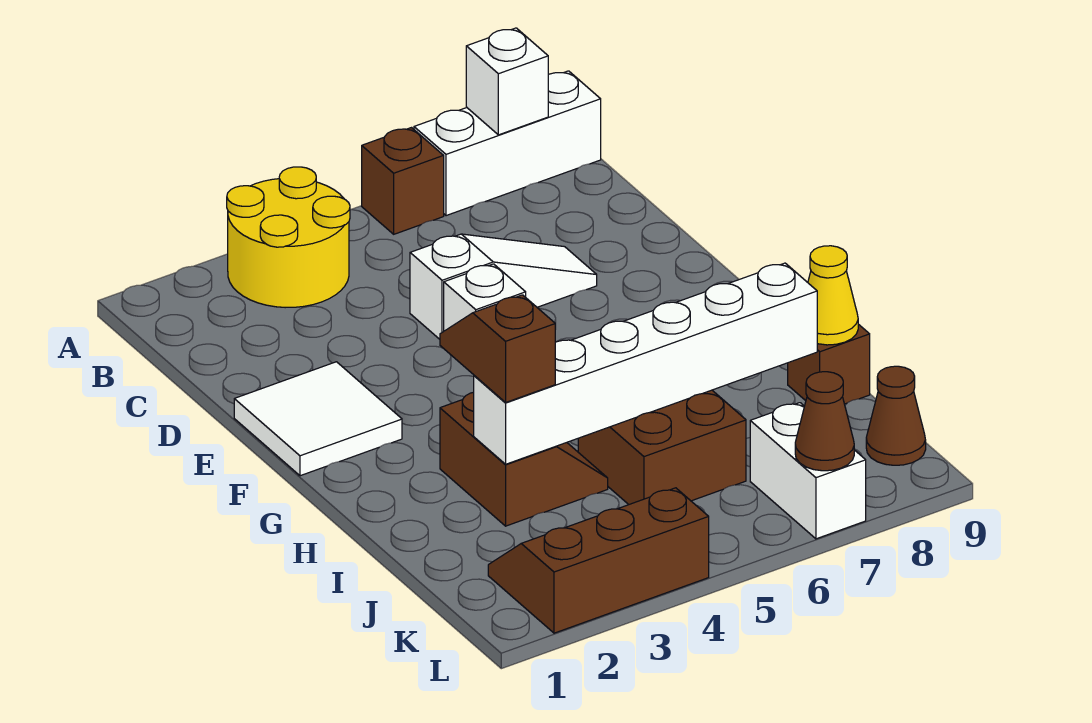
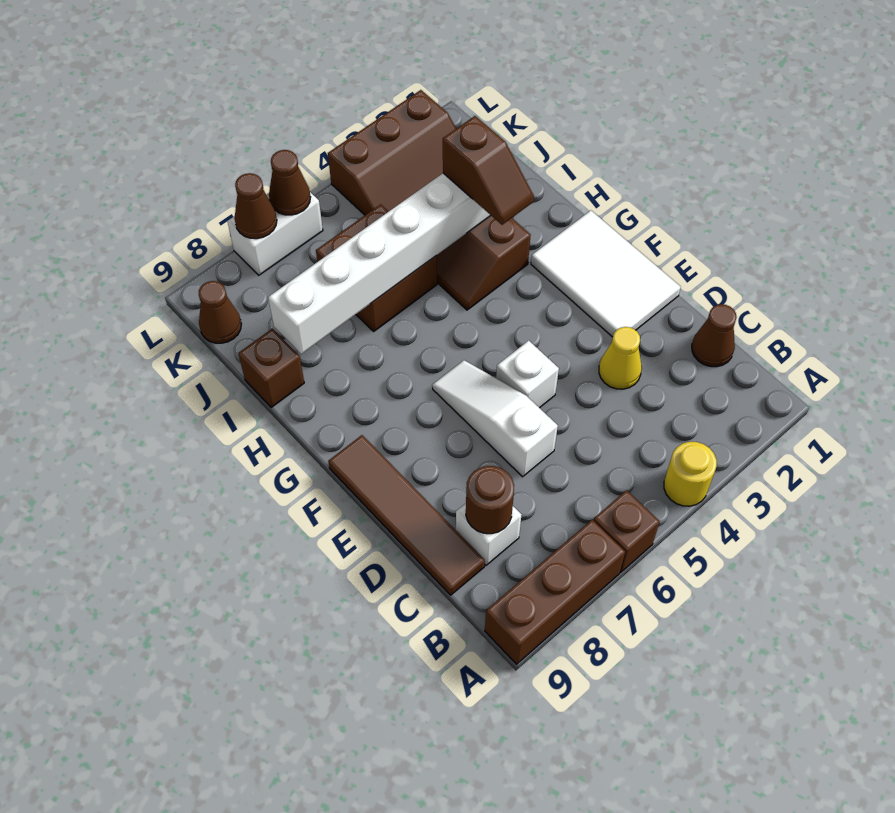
yellow round brick A3:B4 level 1 -> yellow round brick A4 level 1
white brick A7:A9 level 1 -> brown brick A7:A9 level 1
white brick A8 level 2 -> white brick C8 level 1
none -> brown cone C1 level 1
none -> brown round brick C8 level 2
none -> brown tile C9:F9 level 1
white slope D5:D7 level 1 top 5 -> white slope D6:F6 level 1 top D
white tile E1:F2 level 1 -> white tile E1:G2 level 1
yellow cone I9 level 2 -> yellow cone D3 level 1
white brick K7:L7 level 1 -> white brick L6:L7 level 1
none -> brown cone L6 level 2

